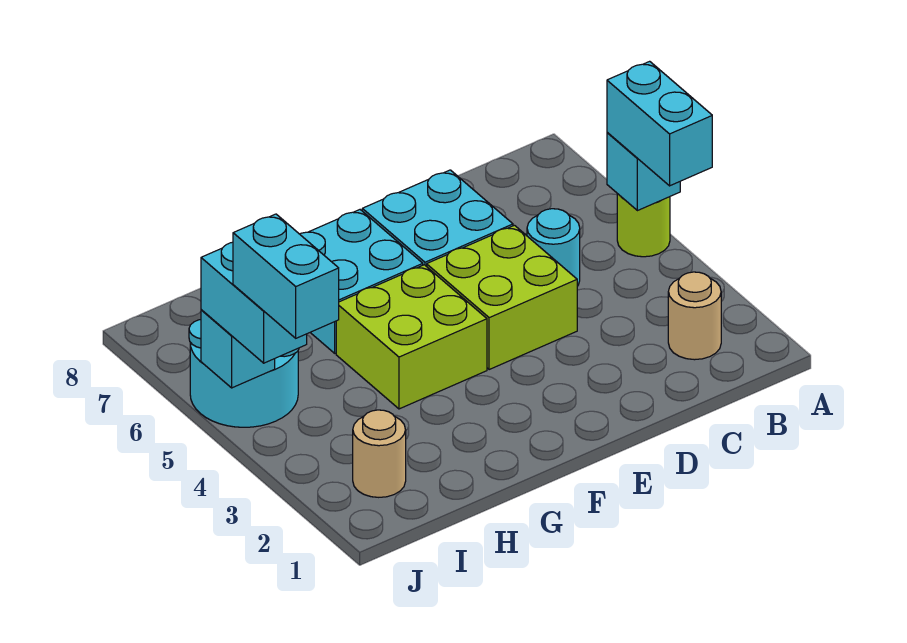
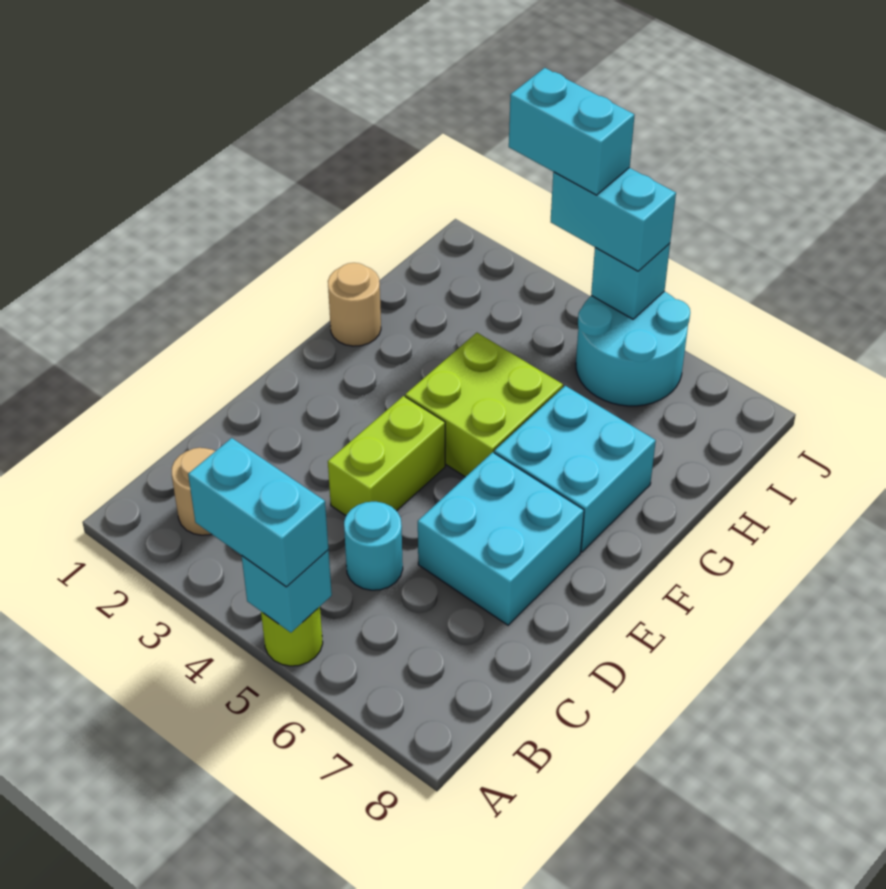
lime brick D4:E5 level 1 -> lime brick D4:E4 level 1
tan round brick I2 level 1 -> tan round brick G1 level 1

